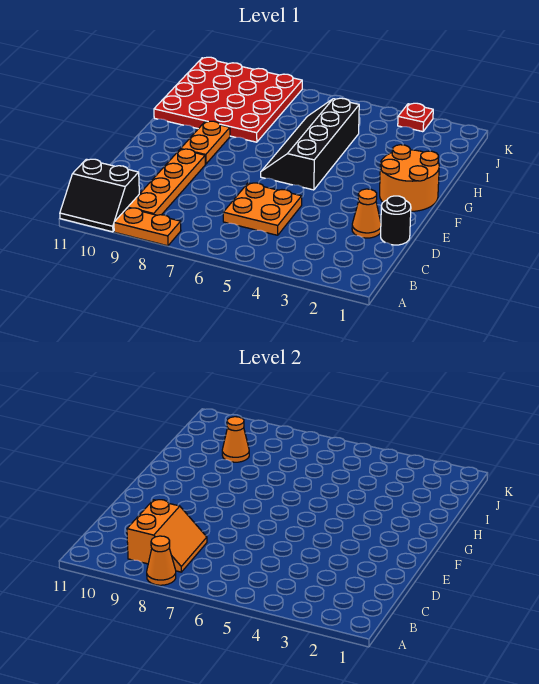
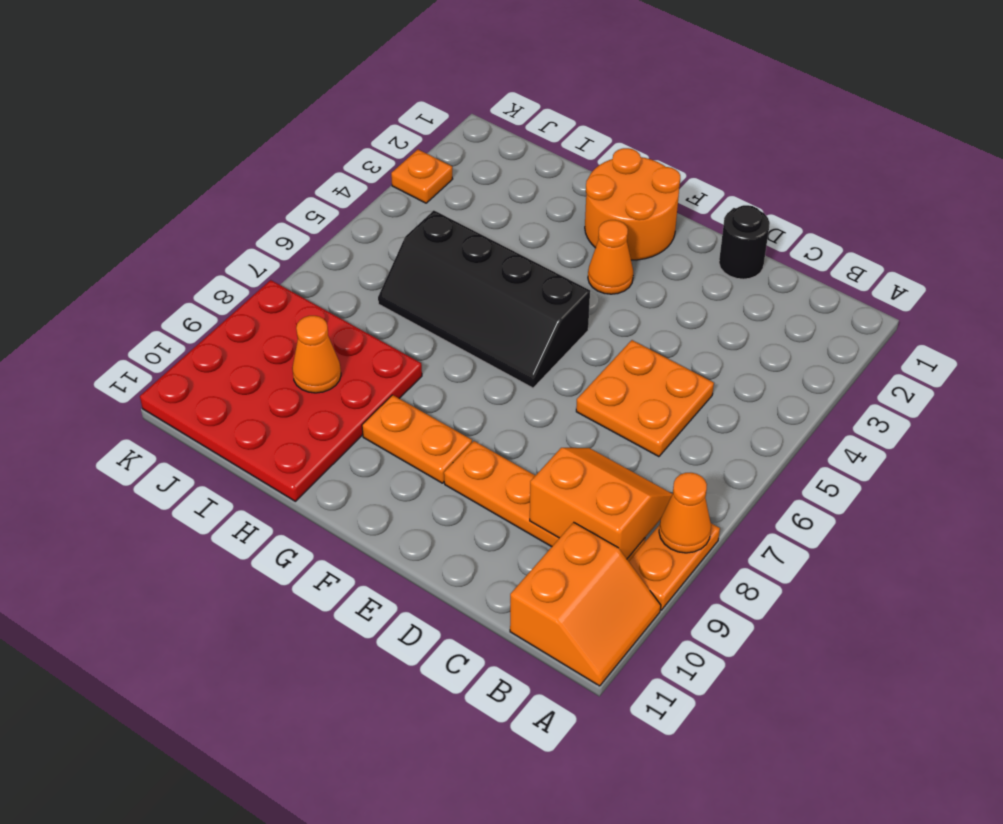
black slope A10:B11 level 1 top B -> orange slope A10:B11 level 1 top B
orange cone D2 level 1 -> orange cone F3 level 1
red plate K3 level 1 -> orange plate K3 level 1

